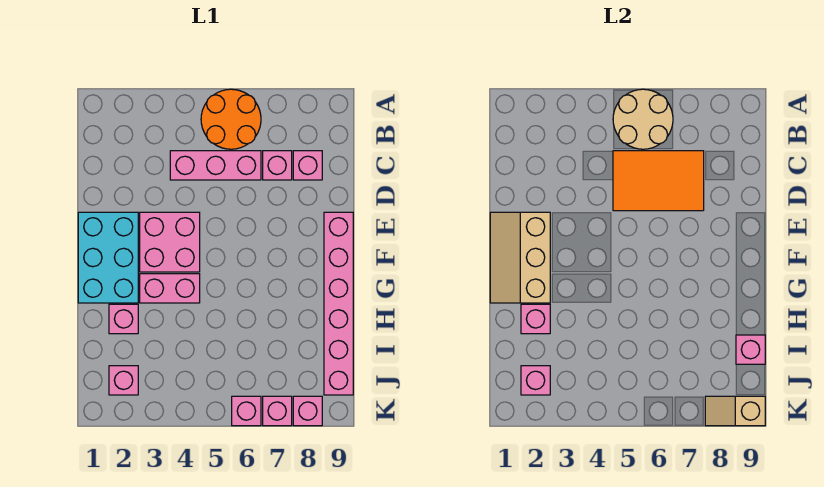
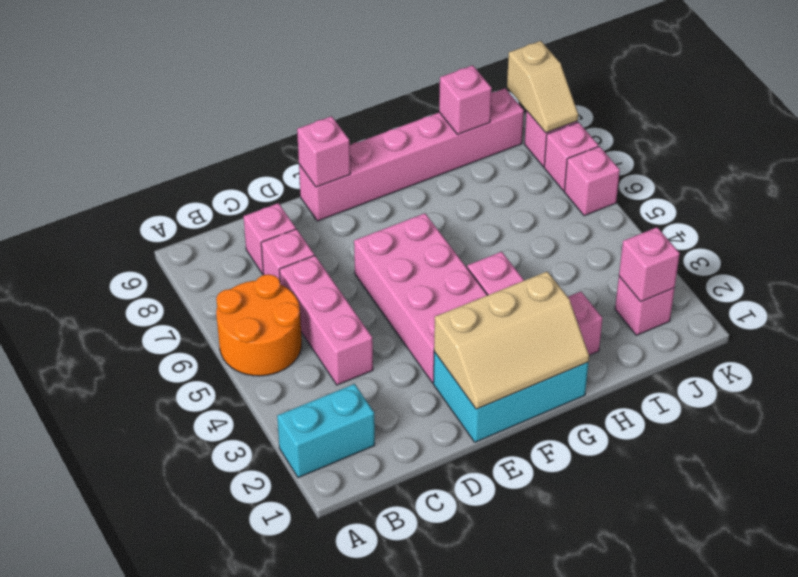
none -> cyan brick A2:B2 level 1
tan round brick A5:B6 level 2 -> none
orange tile C5:D7 level 2 -> none
pink brick E3:F4 level 1 -> pink brick E3:F6 level 1
pink brick H2 level 2 -> pink brick E9 level 2

